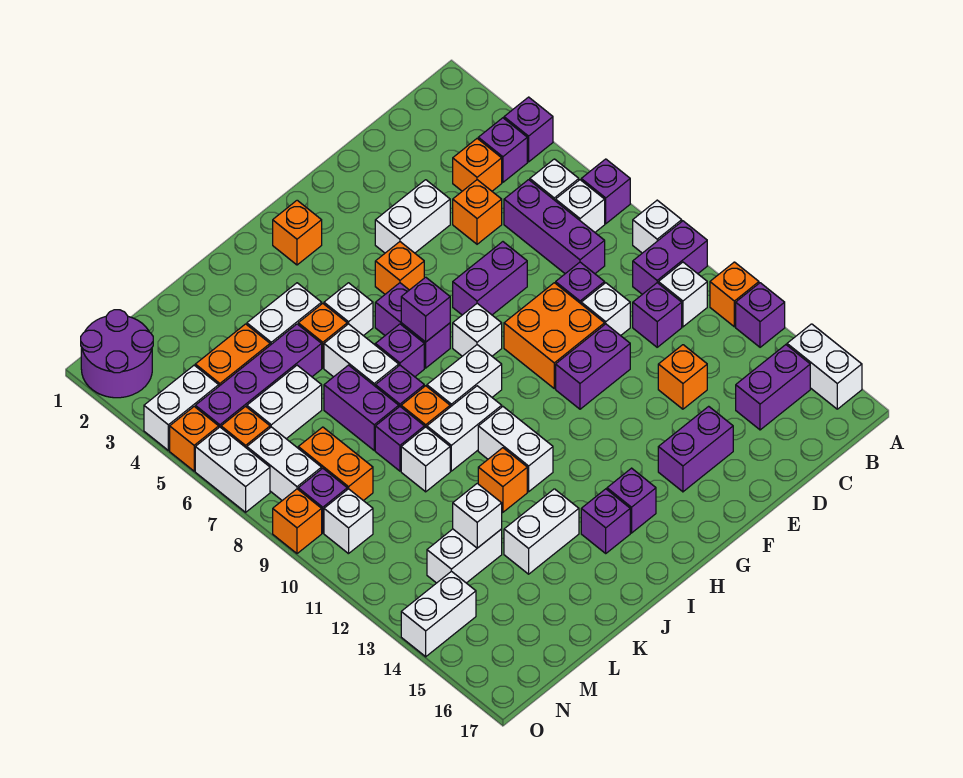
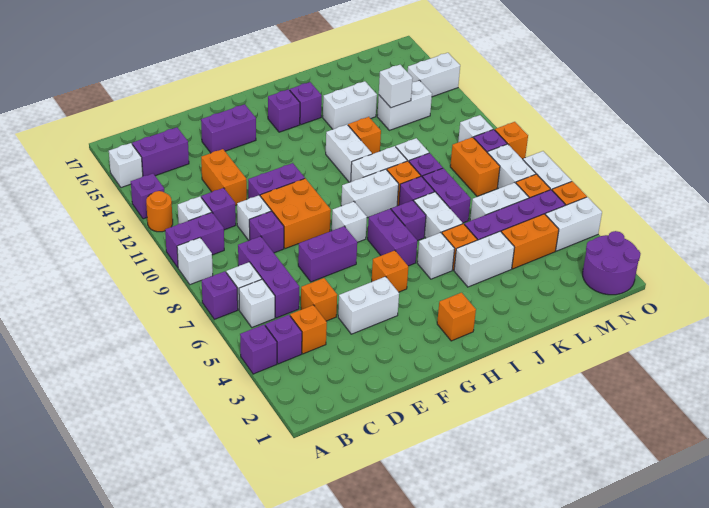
orange brick A12 level 1 -> orange round brick A12 level 1
white brick A15:A16 level 1 -> white brick A15 level 1
orange brick D13 level 1 -> orange brick D12:D13 level 1
purple brick H7 level 2 -> none

